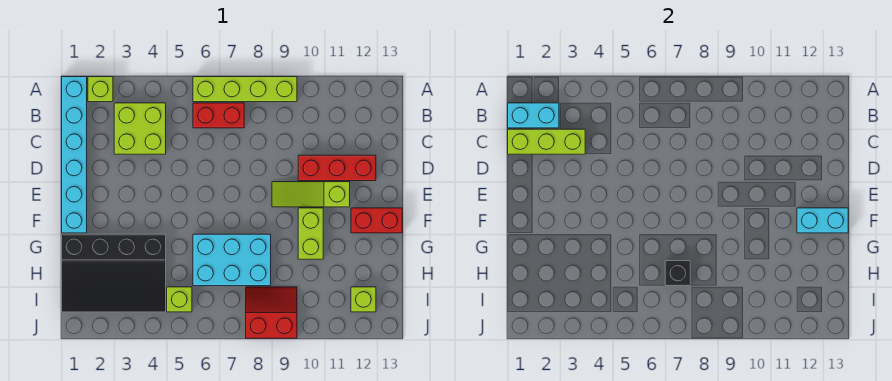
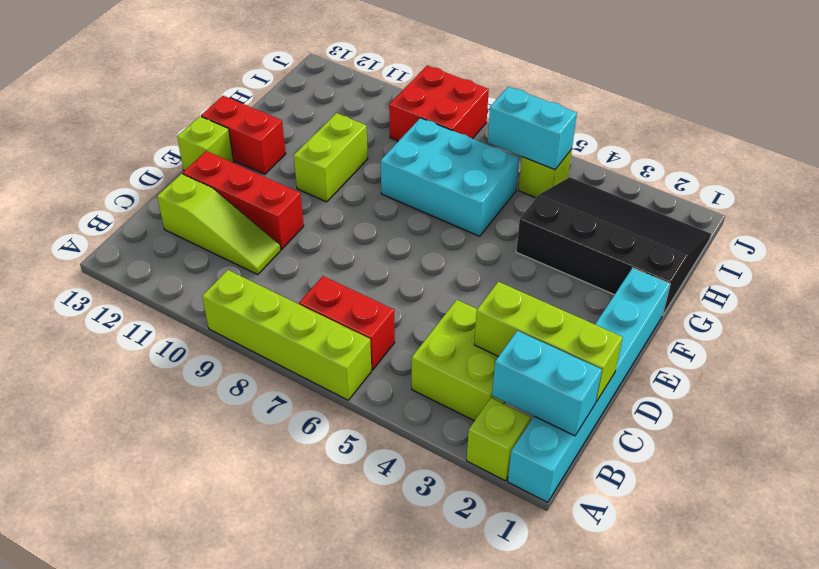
lime slope E9:E11 level 1 top 11 -> lime slope C10:C12 level 1 top 12
cyan brick F12:F13 level 2 -> cyan brick I5:I6 level 2
black brick H7 level 2 -> none
red slope I8:J9 level 1 top J -> red brick I8:J9 level 1
lime brick I12 level 1 -> lime brick E13 level 1

